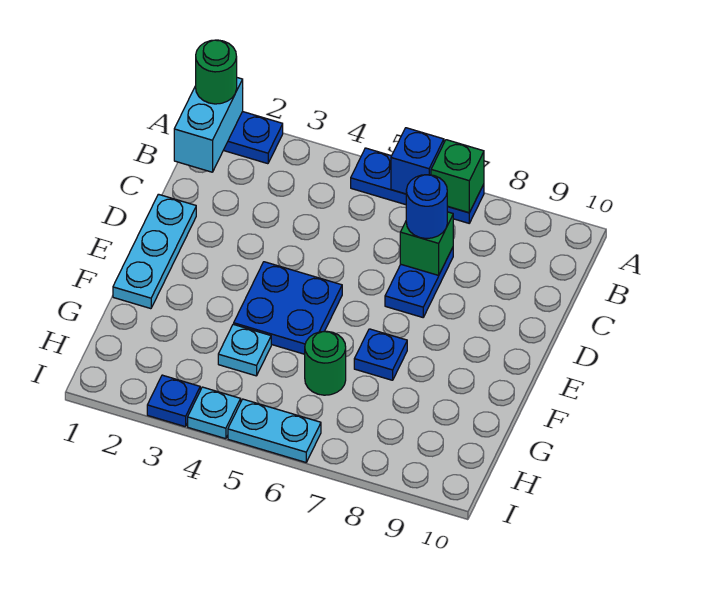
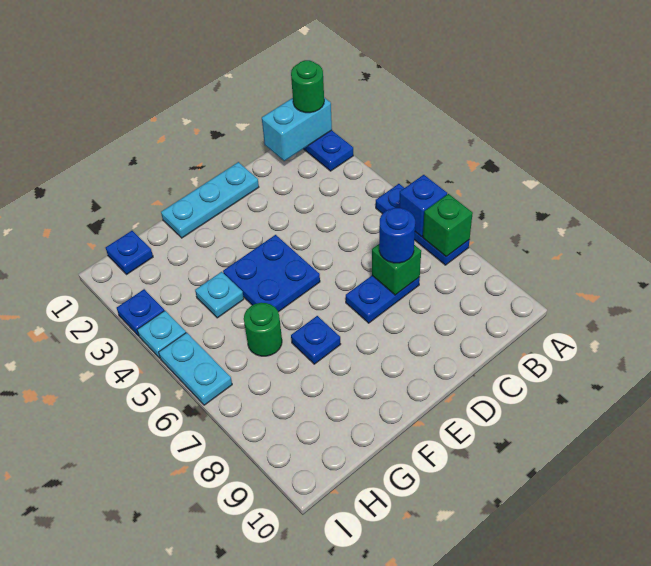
none -> blue plate H1 level 1

